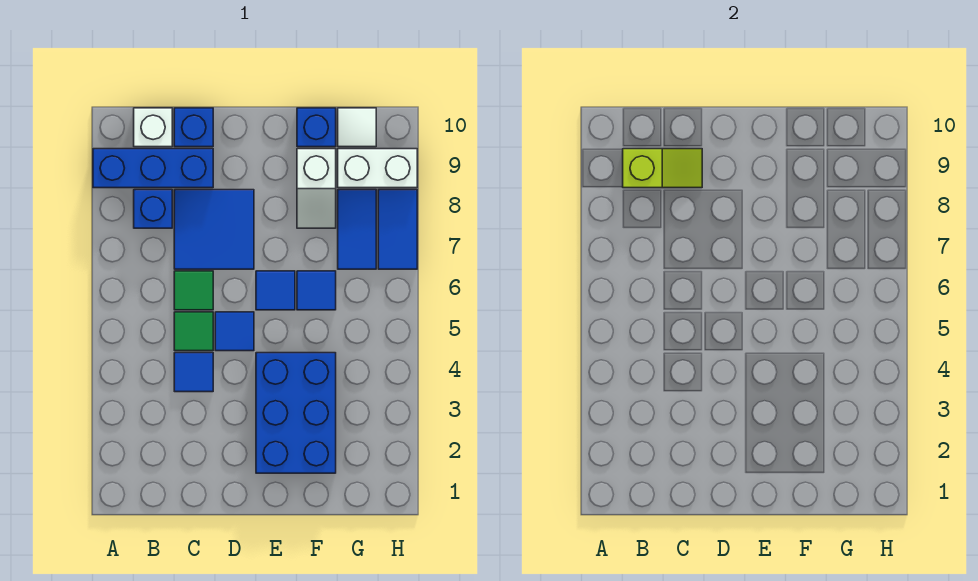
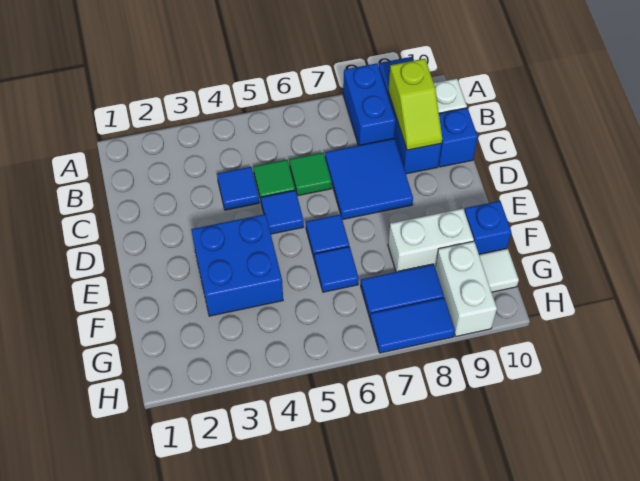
blue brick B8 level 1 -> blue brick A8:B8 level 1
blue brick E2:F4 level 1 -> blue brick E3:F4 level 1
white slope F8:F9 level 1 top 9 -> white brick F8:F9 level 1

